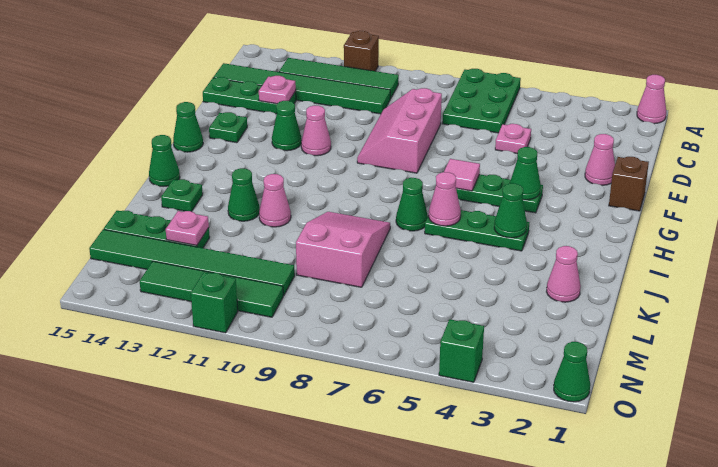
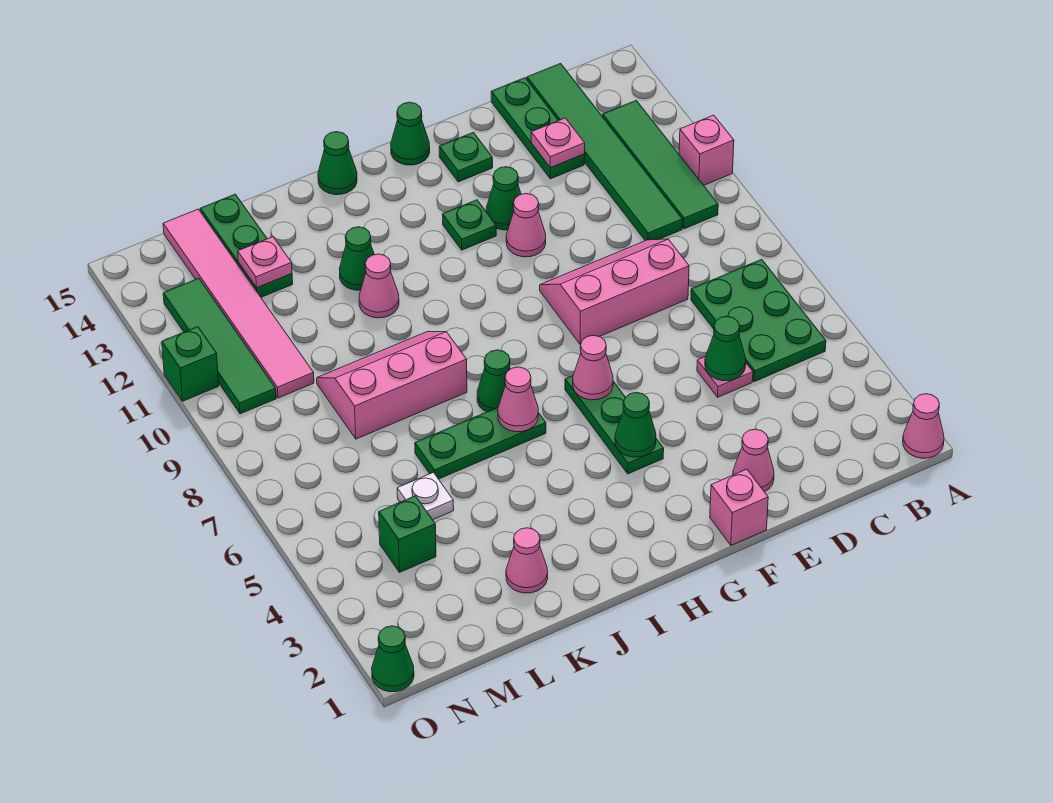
green plate A6:C7 level 1 -> green plate B5:C7 level 1
brown brick A11 level 1 -> pink brick A11 level 1
brown brick F1 level 1 -> pink brick F1 level 1
pink tile G6 level 2 -> pink cone G6 level 2
green plate I4:I6 level 1 -> green plate I6:K6 level 1
green cone I4 level 2 -> green cone D5 level 2
pink slope J8:L9 level 1 top L -> pink slope J8:L9 level 1 top 8
green plate J14 level 1 -> green plate G12 level 1
none -> white plate L5 level 1
green tile M10:M15 level 1 -> pink tile M10:M15 level 1
green brick O4 level 1 -> green brick M4 level 1

